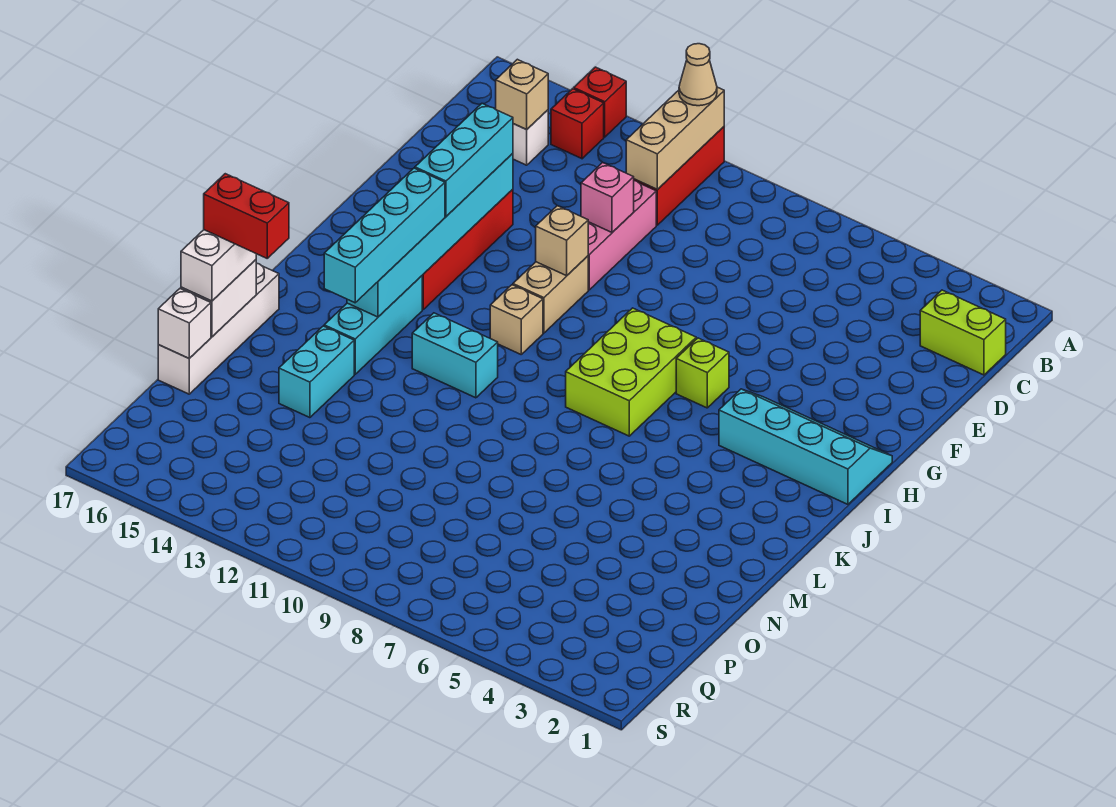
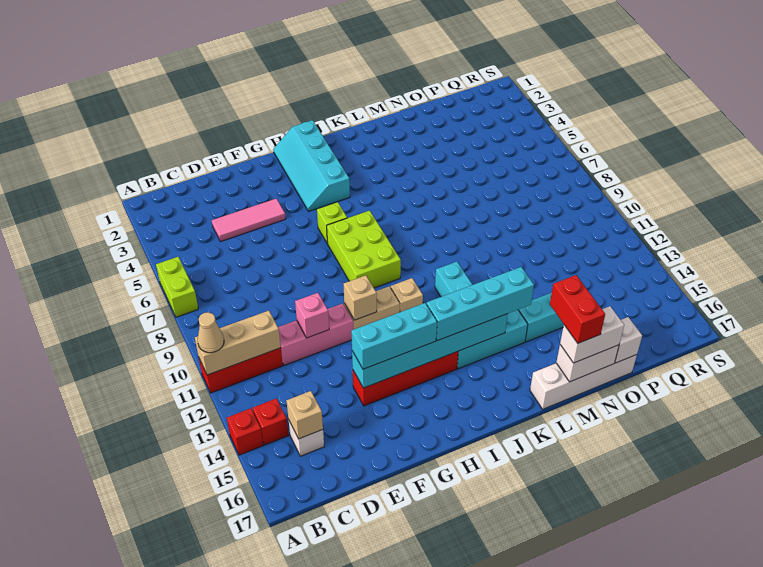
lime brick C1:C2 level 1 -> lime brick A6:A7 level 1
none -> pink tile D4:F4 level 1
lime brick H7:J8 level 1 -> lime brick H7:I9 level 1

